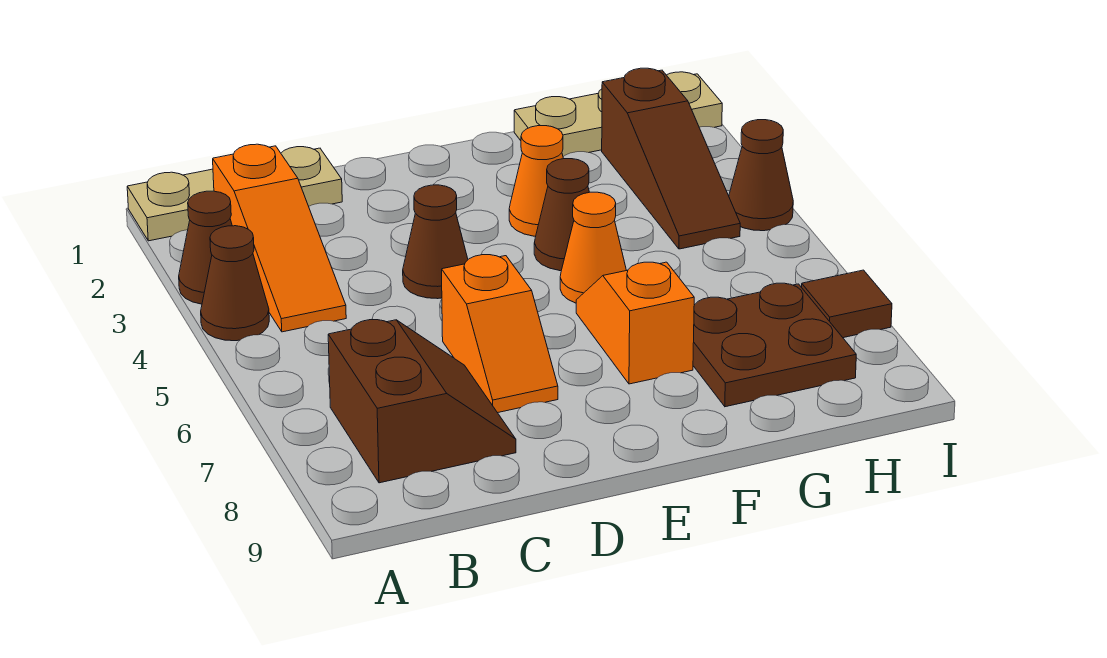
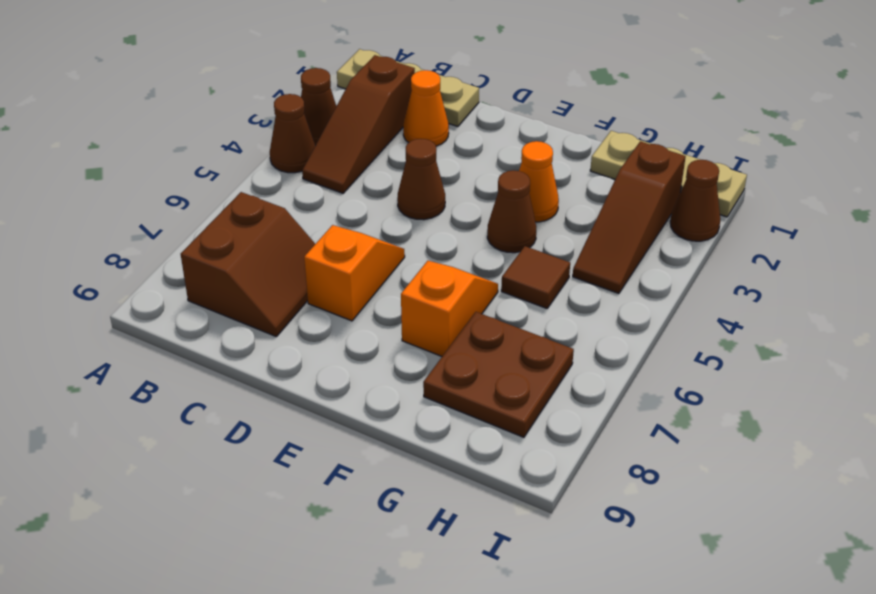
orange slope B2:B4 level 1 top 2 -> brown slope B2:B4 level 1 top 2
orange slope D6:D7 level 1 top 6 -> orange slope D6:D7 level 1 top 7
orange cone F5 level 1 -> orange cone C2 level 1
brown cone I4 level 1 -> brown cone I2 level 1
brown tile I7 level 1 -> brown tile G5 level 1

